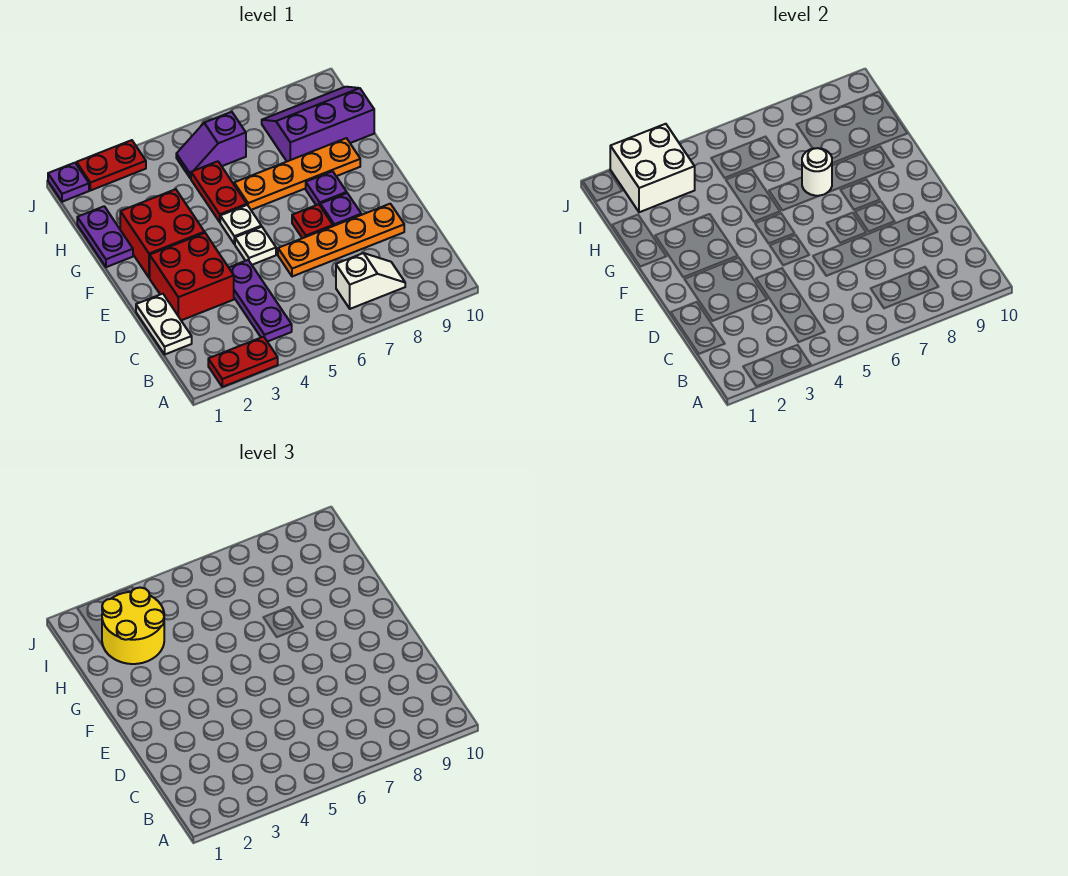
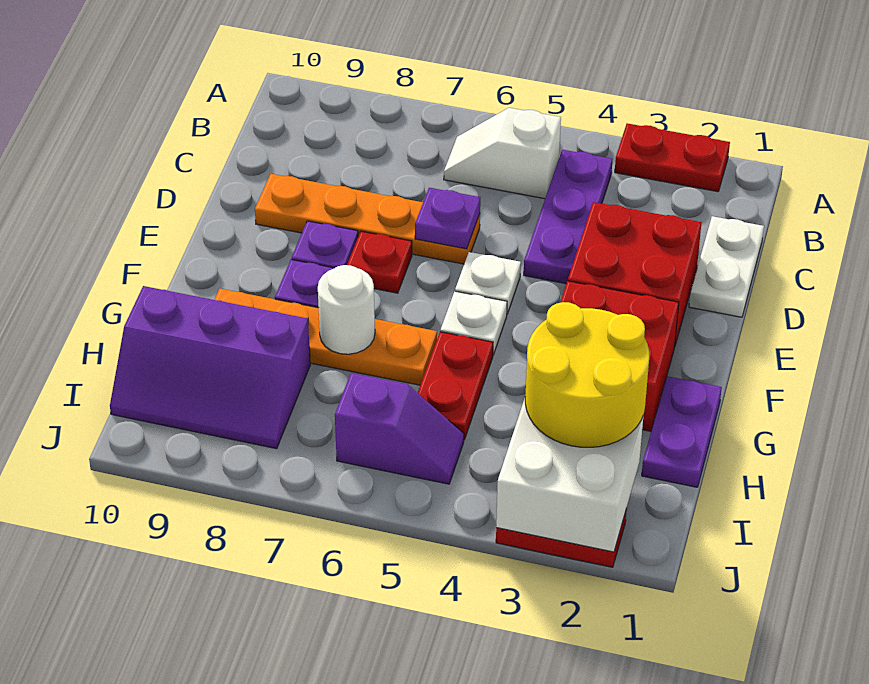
white slope B7:B8 level 1 top 7 -> white slope B5:B6 level 1 top 5
purple plate J1 level 1 -> purple plate D6 level 2

